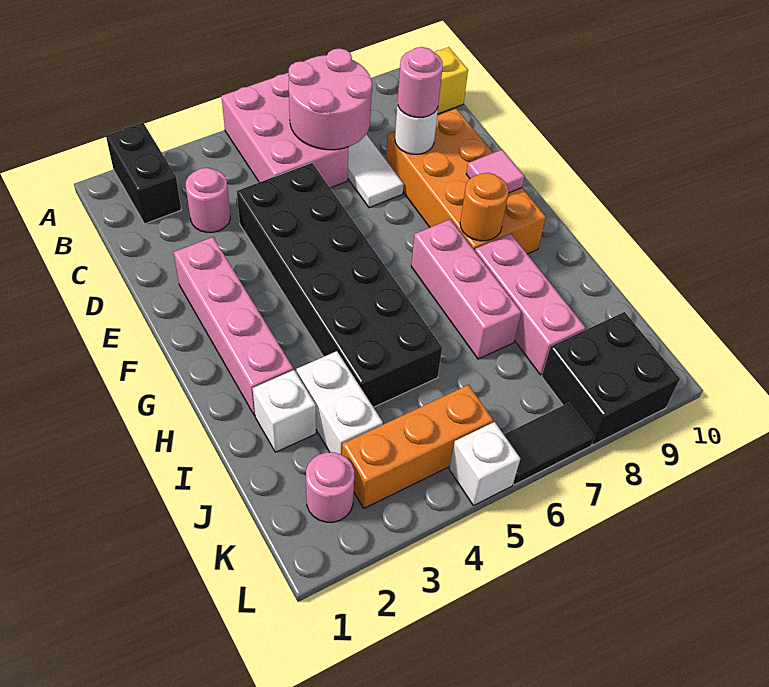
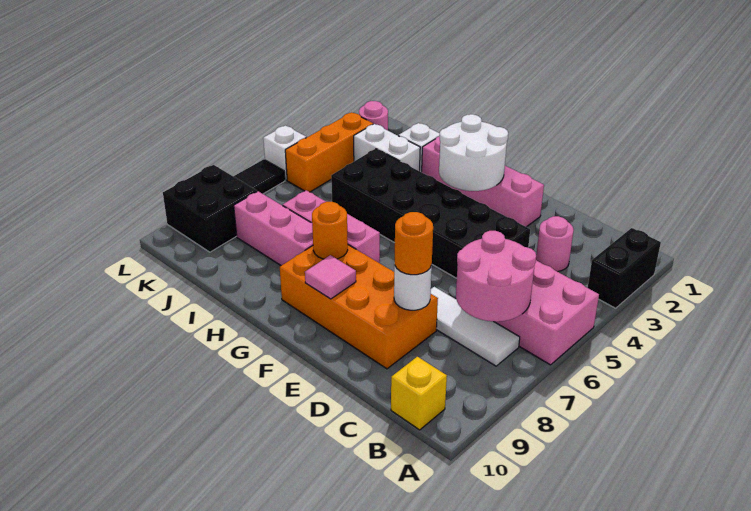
black brick A2:B2 level 1 -> black brick A2:A3 level 1
pink round brick D8 level 3 -> orange round brick D8 level 3
none -> white round brick F2:G3 level 2

